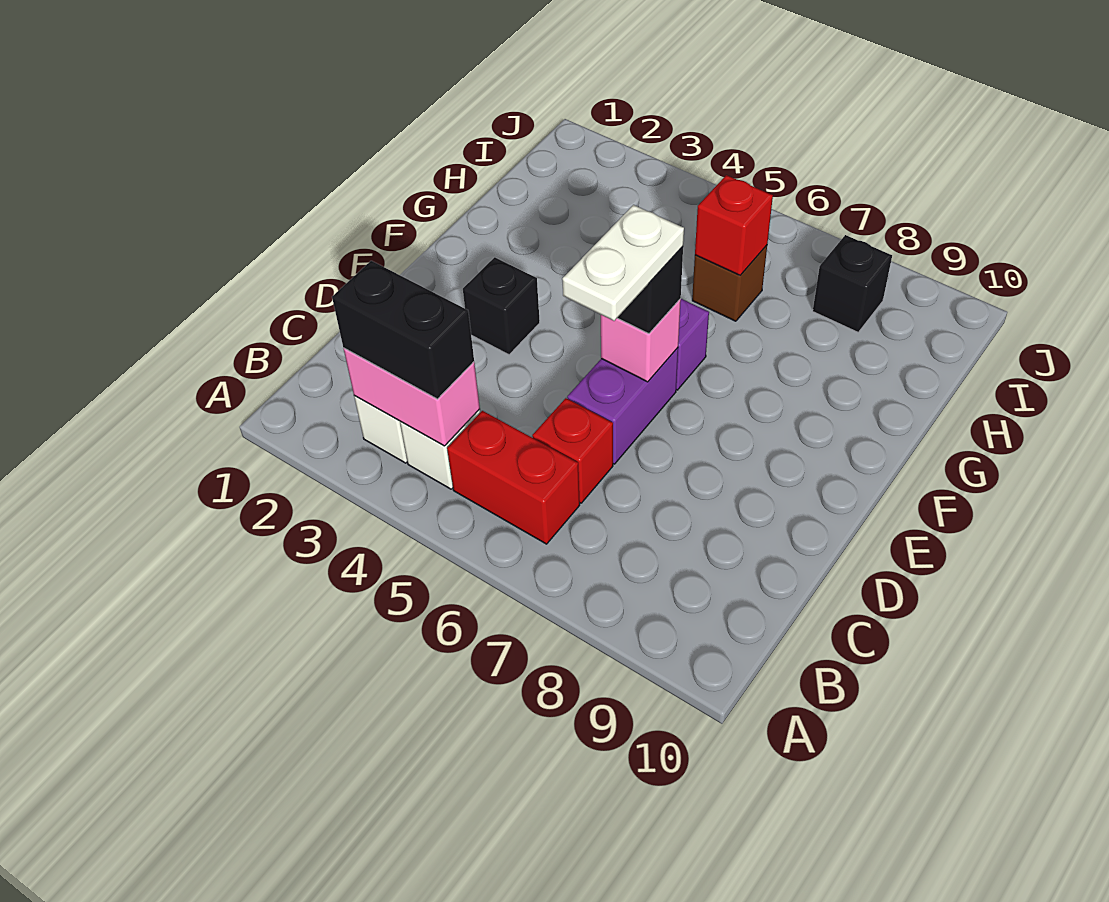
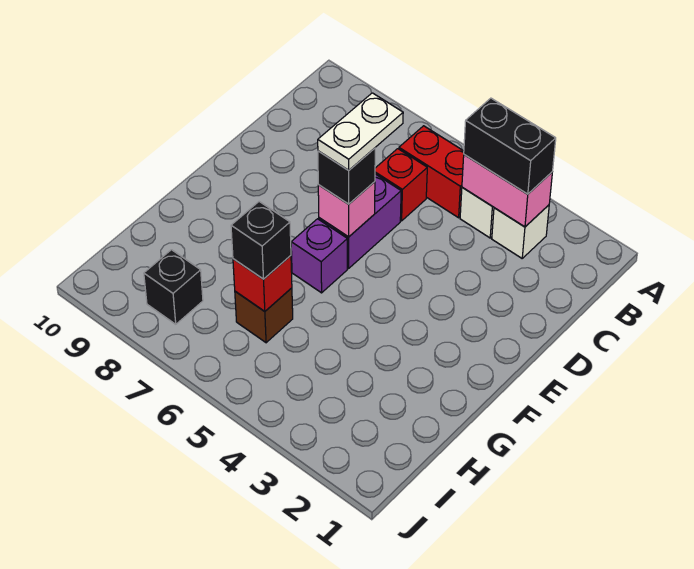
black brick E3 level 1 -> black brick H6 level 3

